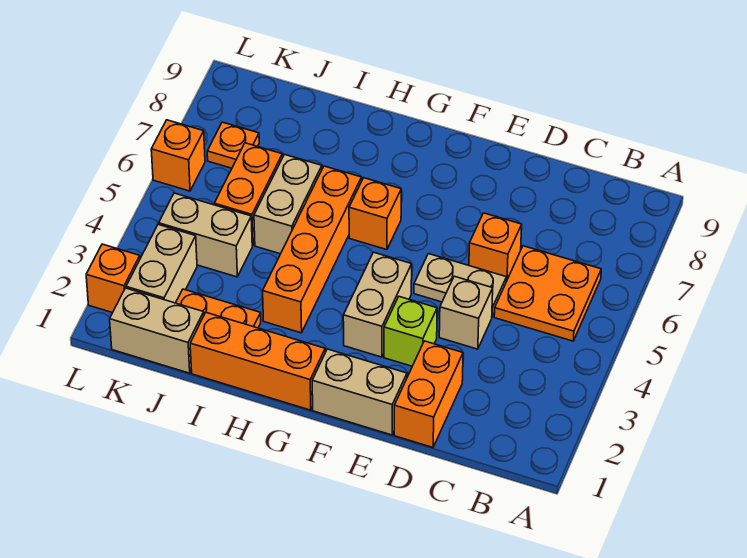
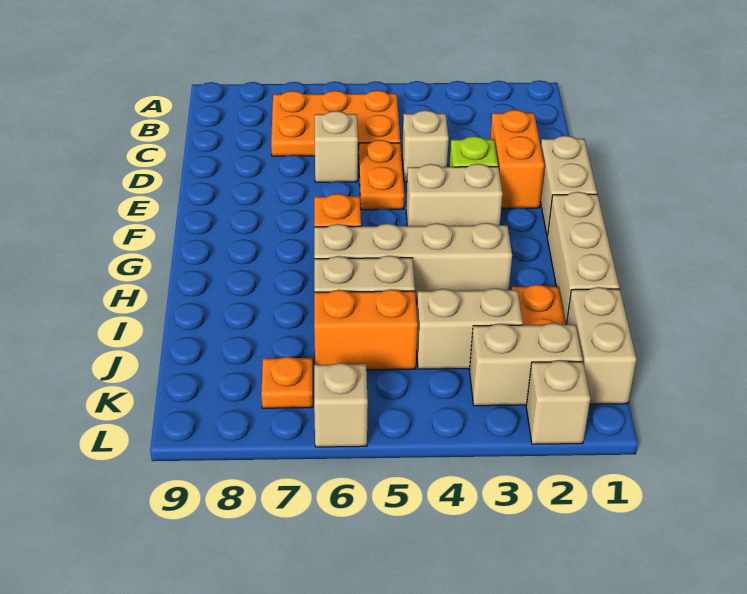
orange plate B5:C6 level 1 -> orange plate B5:C7 level 1
orange brick D1:D2 level 1 -> orange brick D2:E2 level 1
tan plate D5:E5 level 1 -> orange plate D5:E5 level 1
orange brick D6 level 1 -> tan brick D6 level 1
orange brick G1:I1 level 1 -> tan brick G1:I1 level 1
orange brick H3:H6 level 1 -> tan brick H3:H6 level 1
tan brick J4:K4 level 1 -> tan brick J3:J4 level 1
orange brick L2 level 1 -> tan brick L2 level 1
orange brick L6 level 1 -> tan brick L6 level 1

